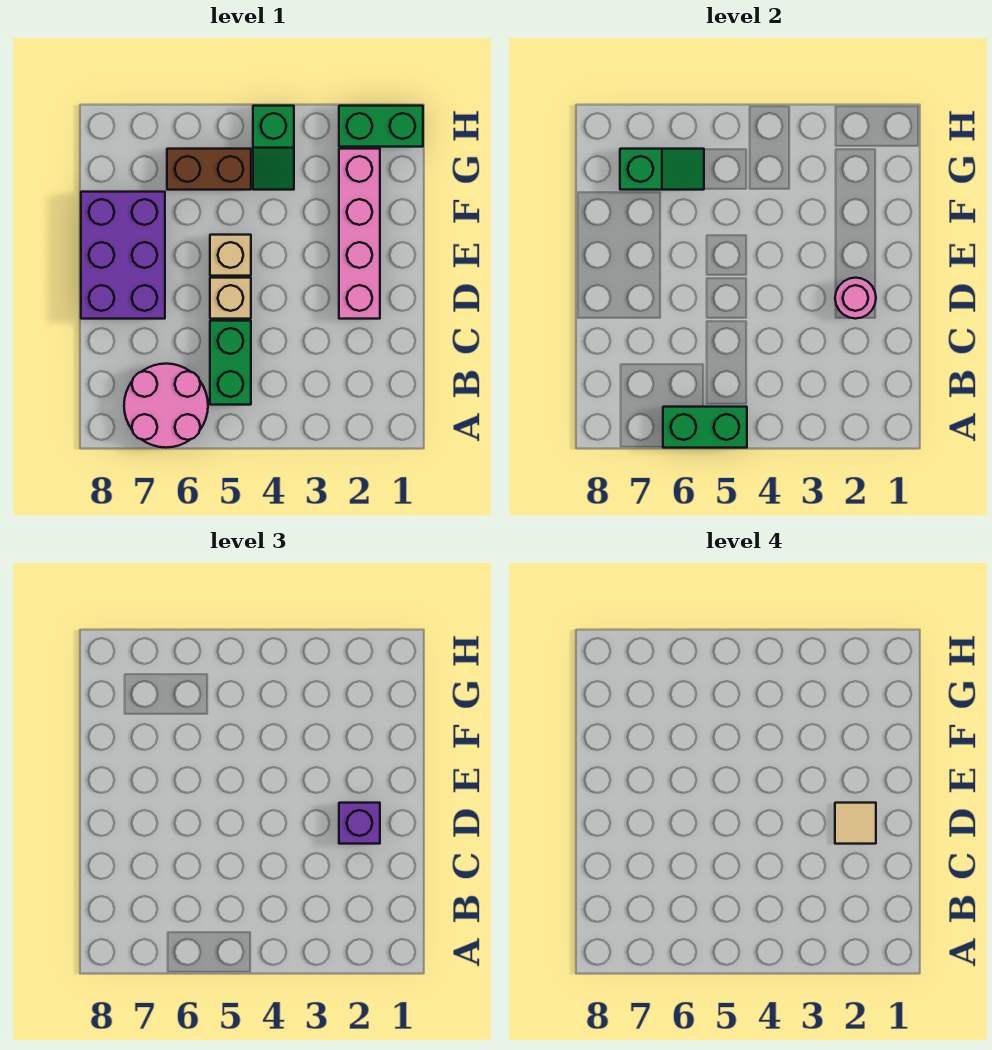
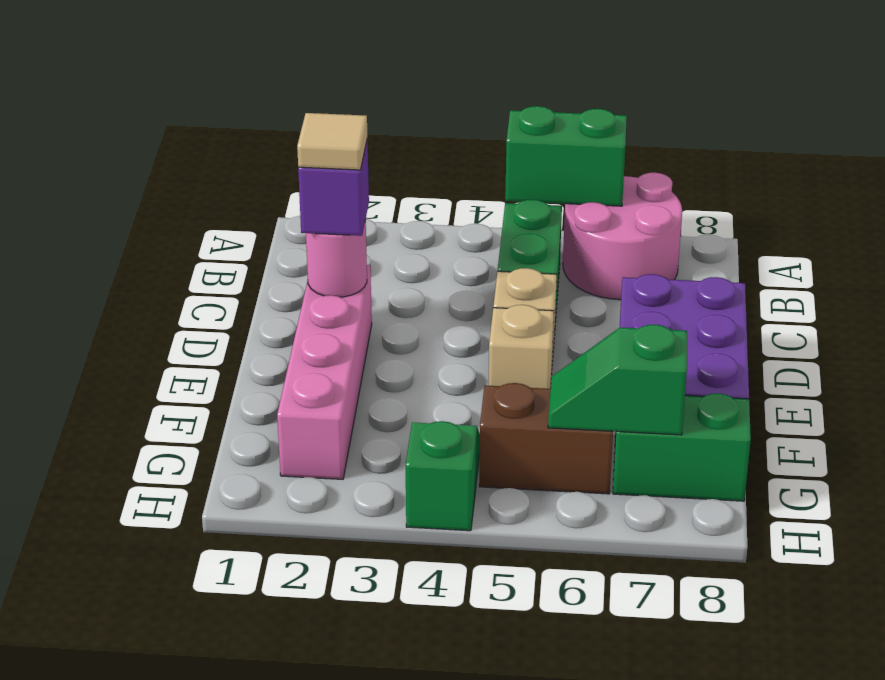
green brick H1:H2 level 1 -> green brick G7:G8 level 1

